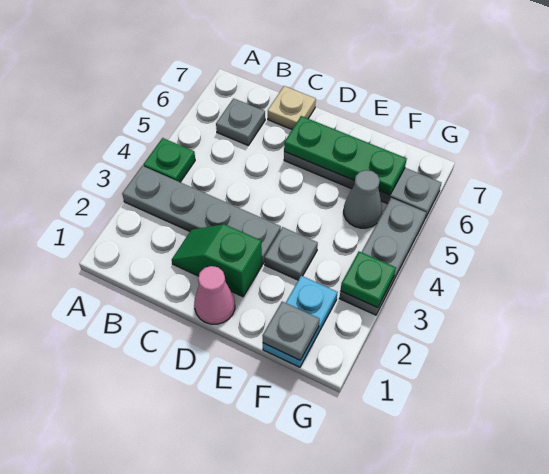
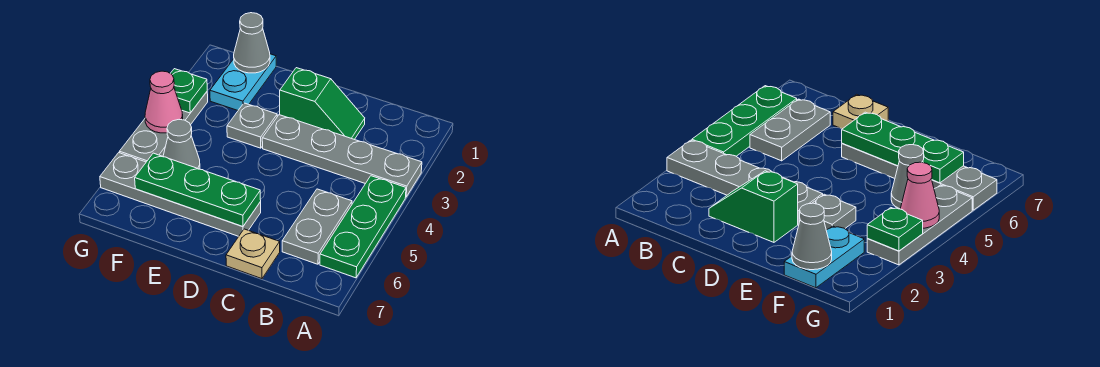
green plate A4 level 1 -> green plate A4:A6 level 1
grey plate B6 level 1 -> grey plate B5:B6 level 1
pink cone D1 level 1 -> pink cone G4 level 2
grey plate F1 level 2 -> grey cone F1 level 2

